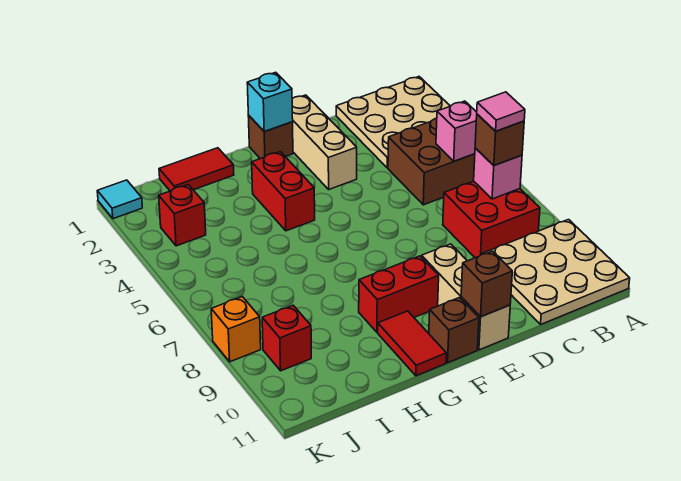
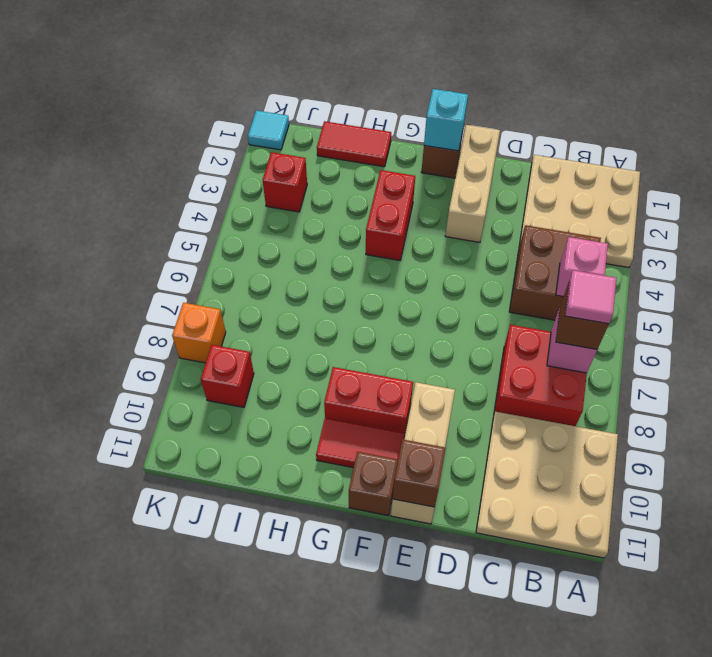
red tile G10:G11 level 1 -> red tile F10:G10 level 1

